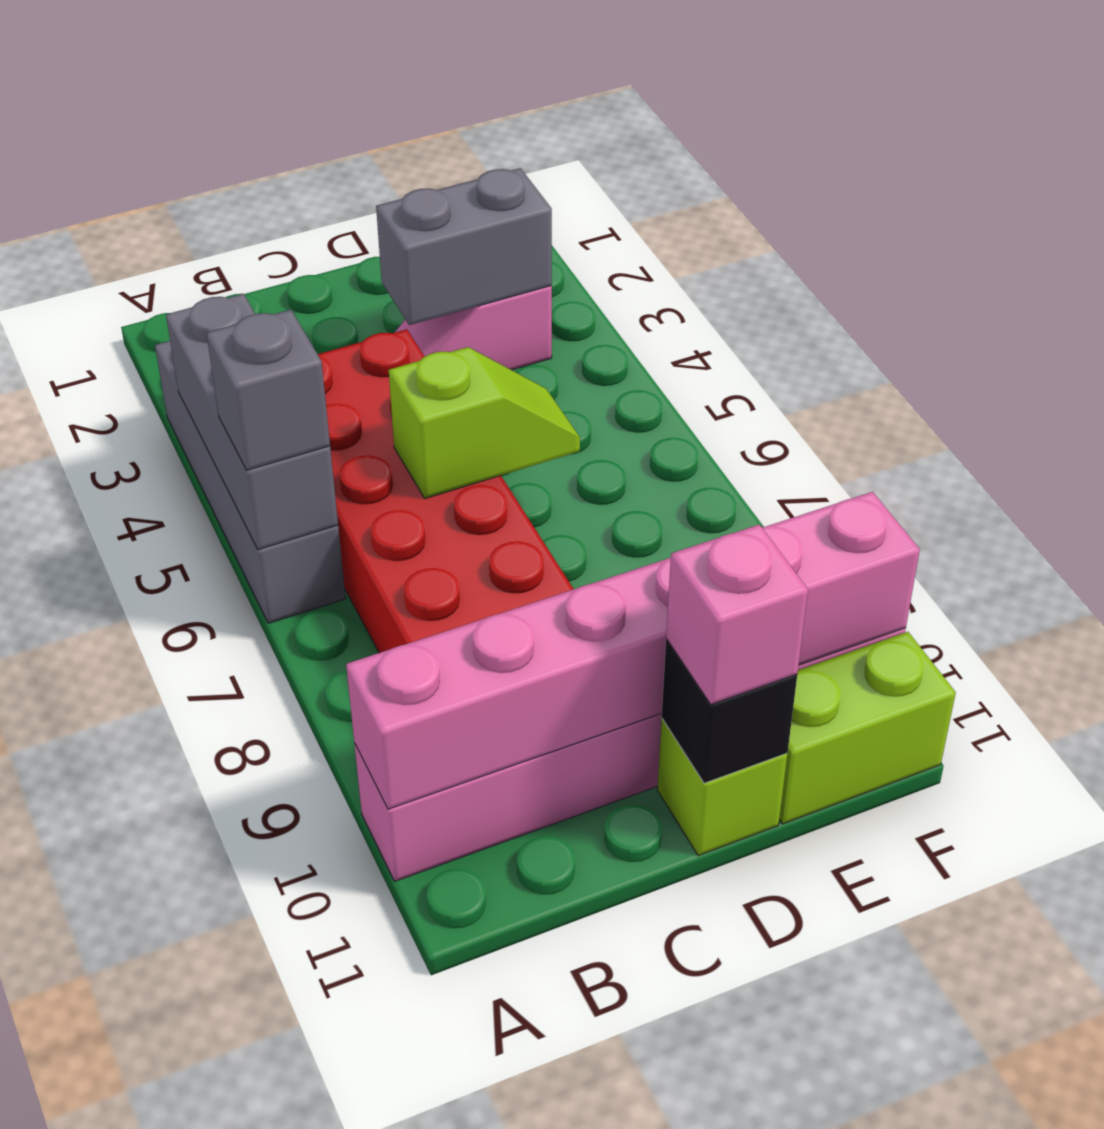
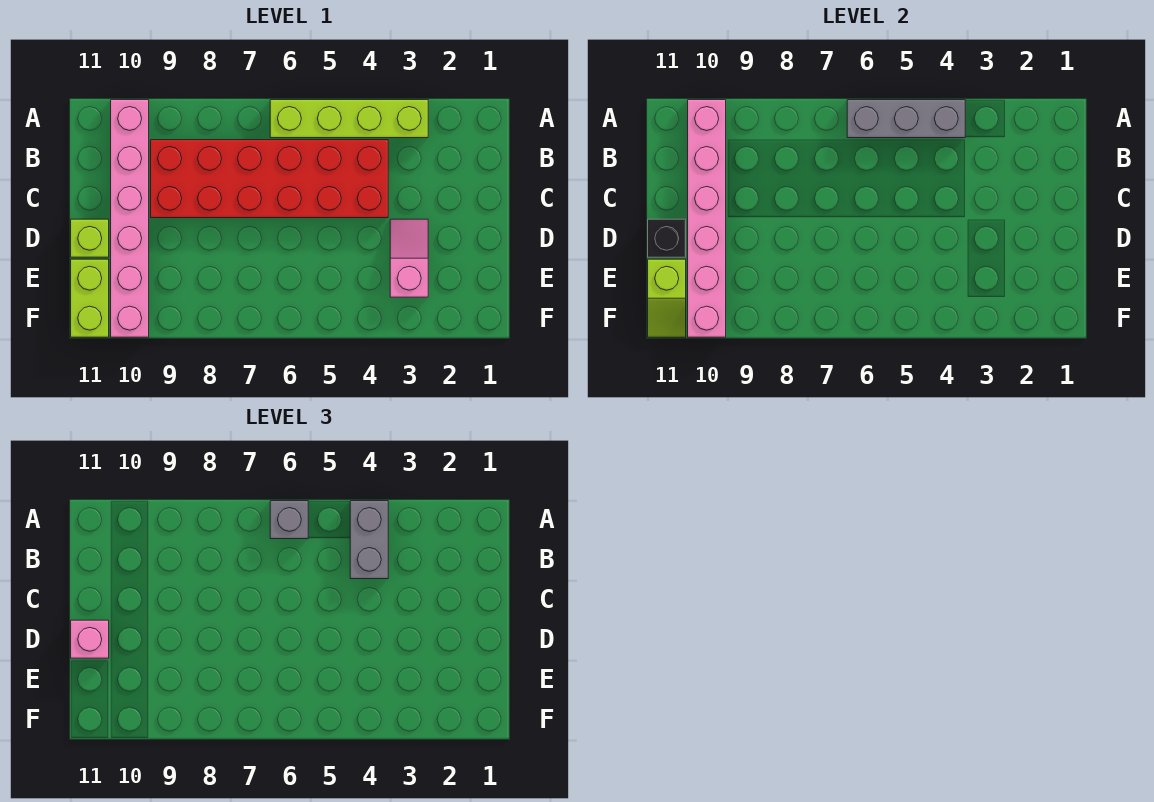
grey brick A3:A6 level 1 -> lime brick A3:A6 level 1
lime slope C6:D6 level 2 top C -> lime slope E11:F11 level 2 top E
grey brick D3:E3 level 2 -> grey brick A4:B4 level 3

